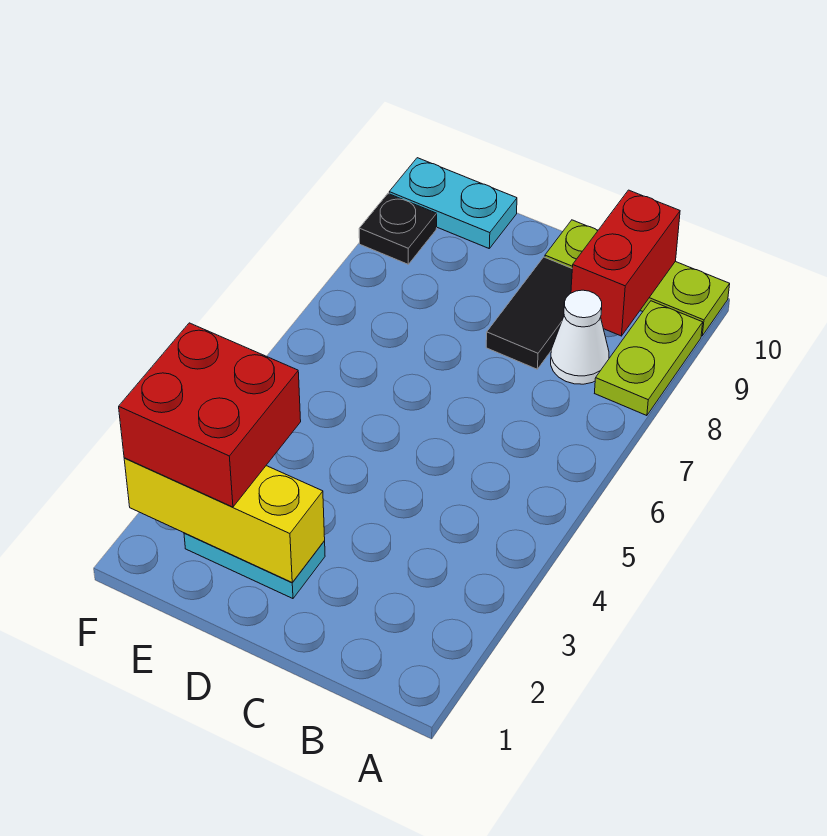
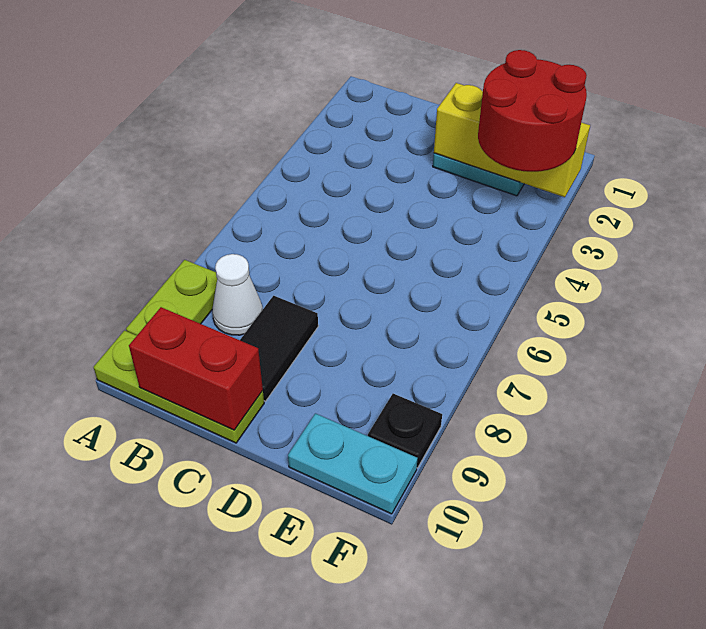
red brick B9:B10 level 2 -> red brick B10:C10 level 2
red brick E2:F3 level 3 -> red round brick E2:F3 level 3

